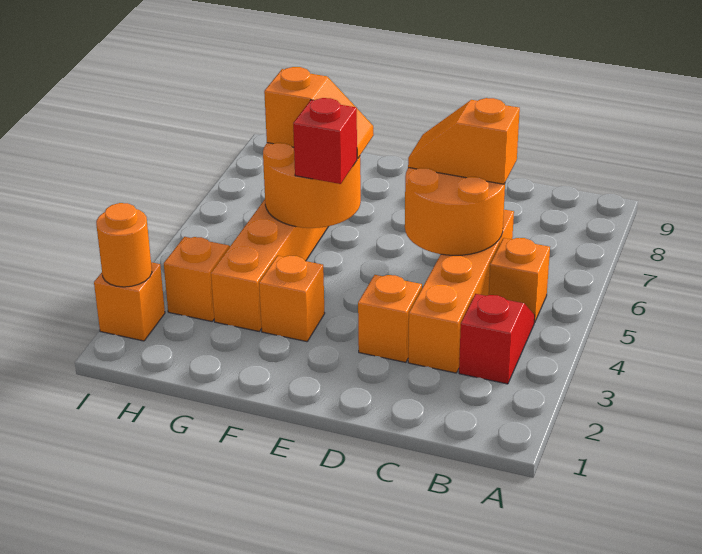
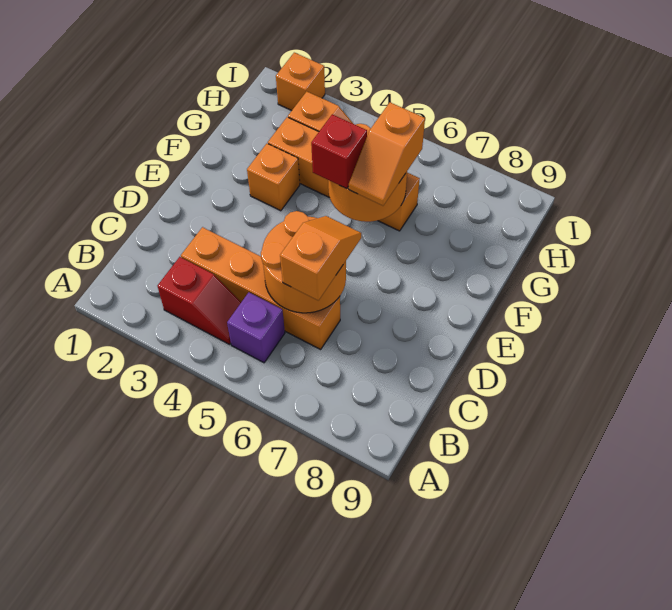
orange brick B5 level 1 -> purple brick B5 level 1
orange brick D3 level 1 -> none
orange round brick I2 level 2 -> none

